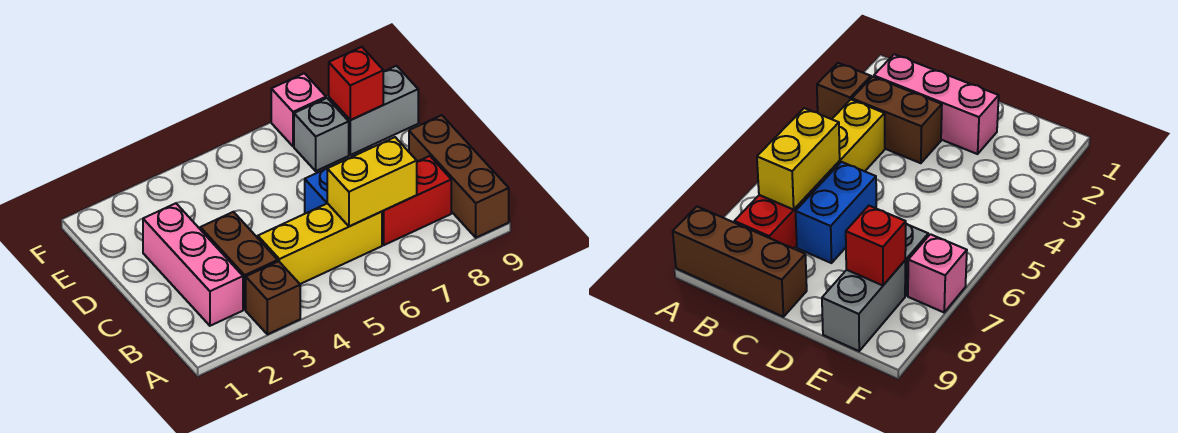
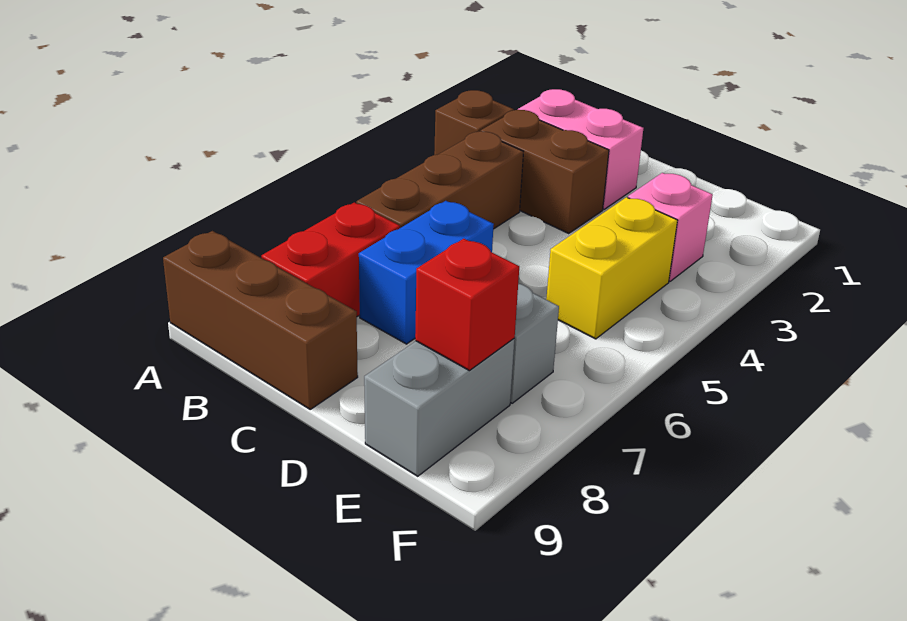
pink brick B2:D2 level 1 -> pink brick B2:C2 level 1
yellow brick B4:B6 level 1 -> brown brick B4:B6 level 1
yellow brick B6:B7 level 2 -> yellow brick E4:E5 level 1
pink brick F7 level 1 -> pink brick E3 level 1

